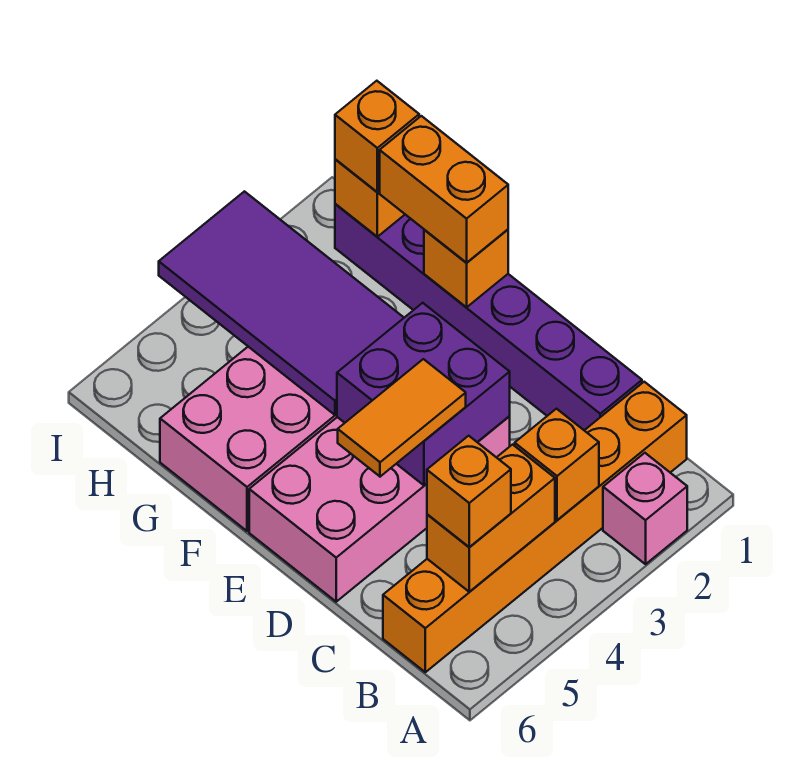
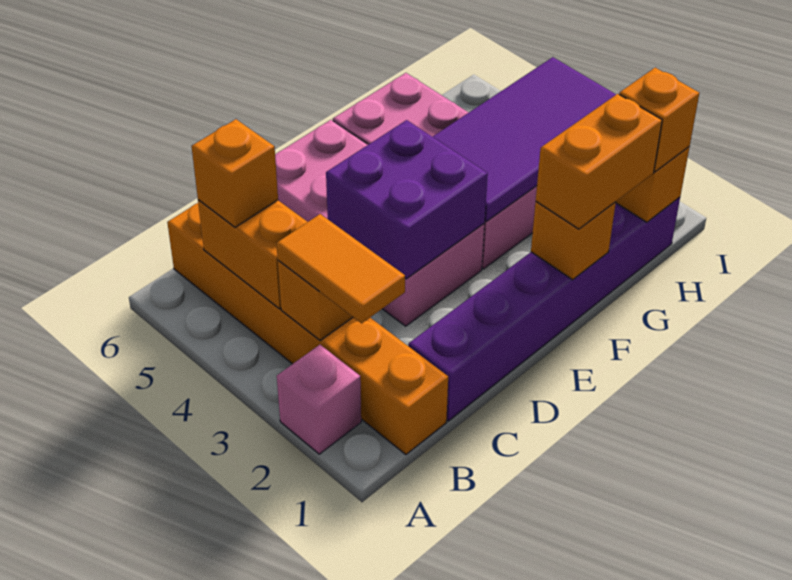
orange tile D4:D5 level 3 -> orange tile B2:B3 level 3

